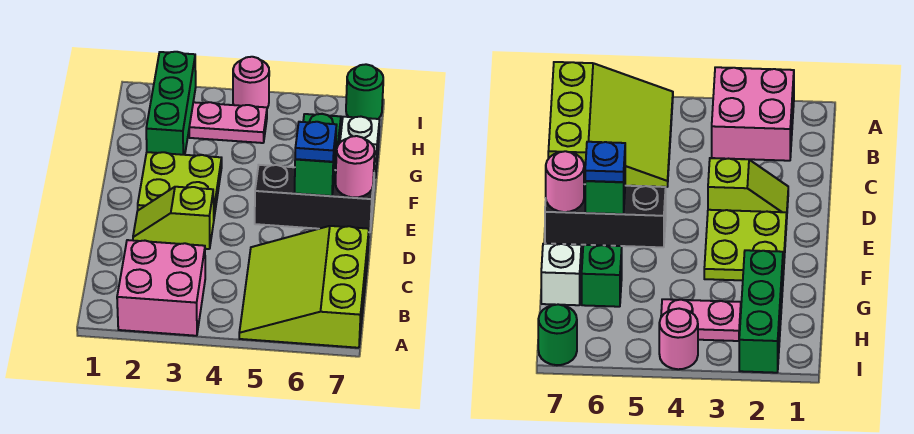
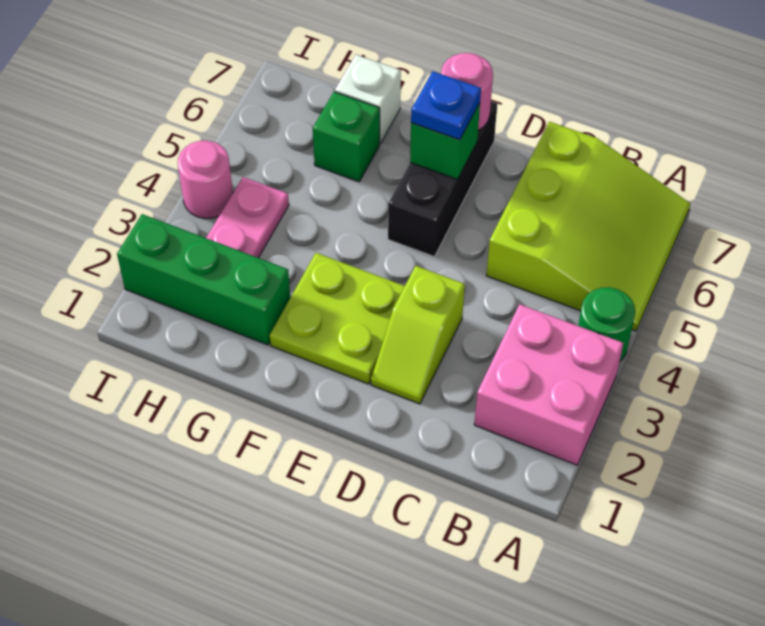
lime slope A5:C7 level 1 top 7 -> lime slope A5:C7 level 1 top C
green round brick I7 level 1 -> green round brick A4 level 1

